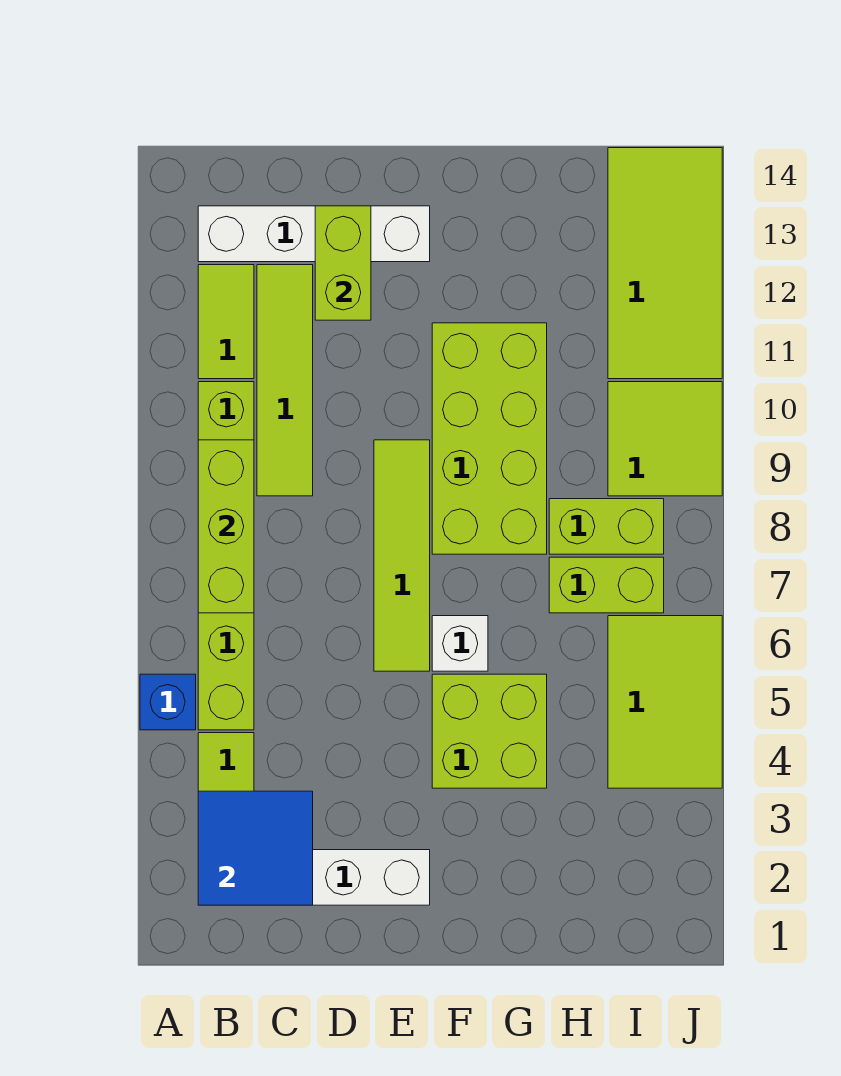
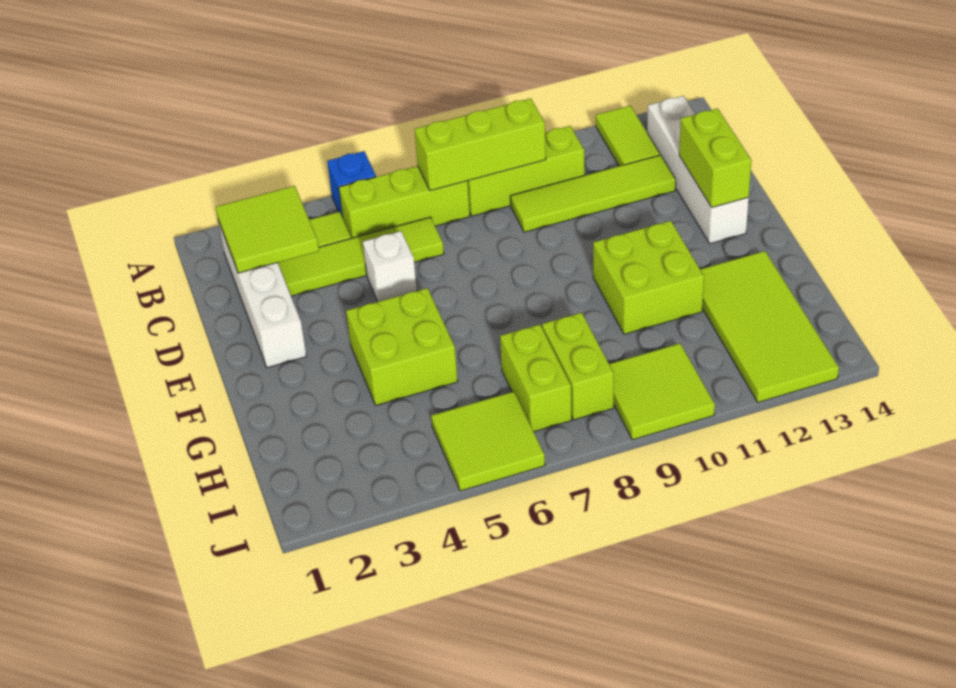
blue tile B2:C3 level 2 -> lime tile B2:C3 level 2
lime tile B11:B12 level 1 -> lime tile A12:B12 level 1
lime brick D12:D13 level 2 -> lime brick D13:E13 level 2
lime tile E6:E9 level 1 -> lime tile C3:C6 level 1
white brick F6 level 1 -> white brick D5 level 1
lime brick F8:G11 level 1 -> lime brick F10:G11 level 1
lime tile I4:J6 level 1 -> lime tile I5:J6 level 1
lime tile I11:J14 level 1 -> lime tile G12:J13 level 1

